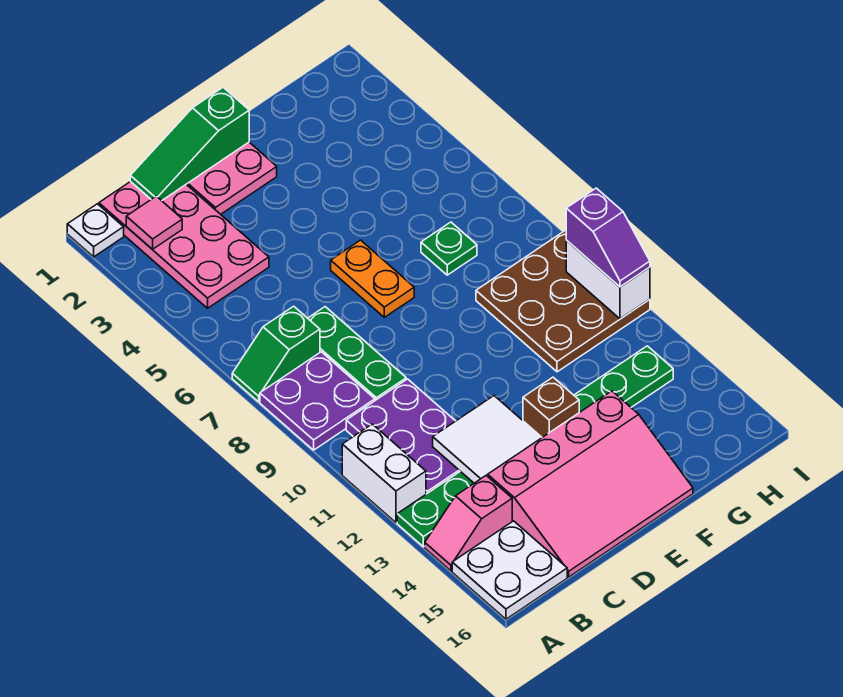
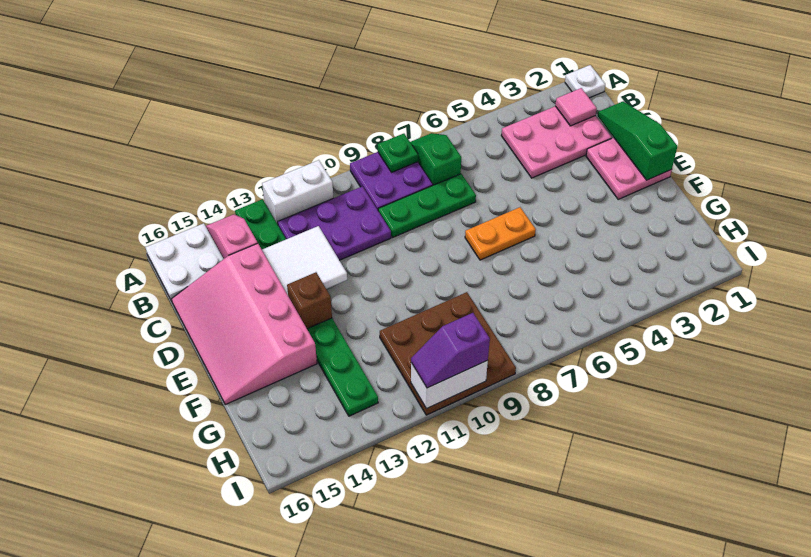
pink plate B1:C4 level 1 -> pink plate B2:C4 level 1
green plate G7 level 1 -> green plate A8 level 2

